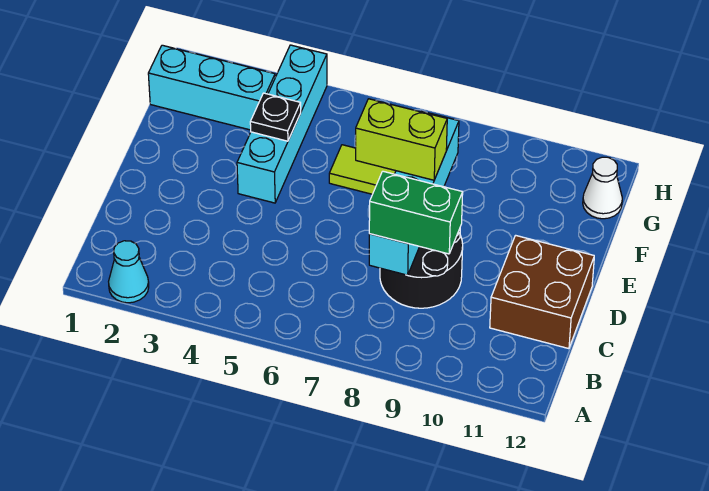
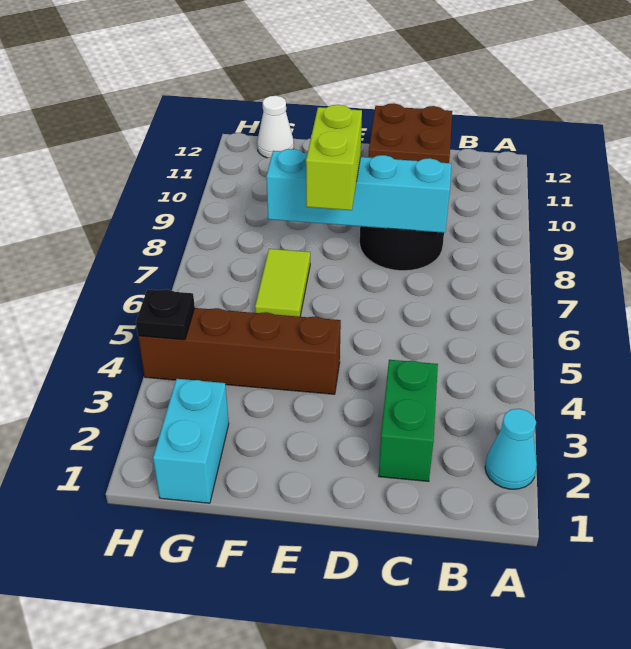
green brick C8:C9 level 3 -> green brick C2:C3 level 1
cyan brick E4:H4 level 1 -> brown brick E4:H4 level 1
black plate F4 level 2 -> black plate H4 level 2
cyan brick G1:G3 level 1 -> cyan brick G1:G2 level 1

